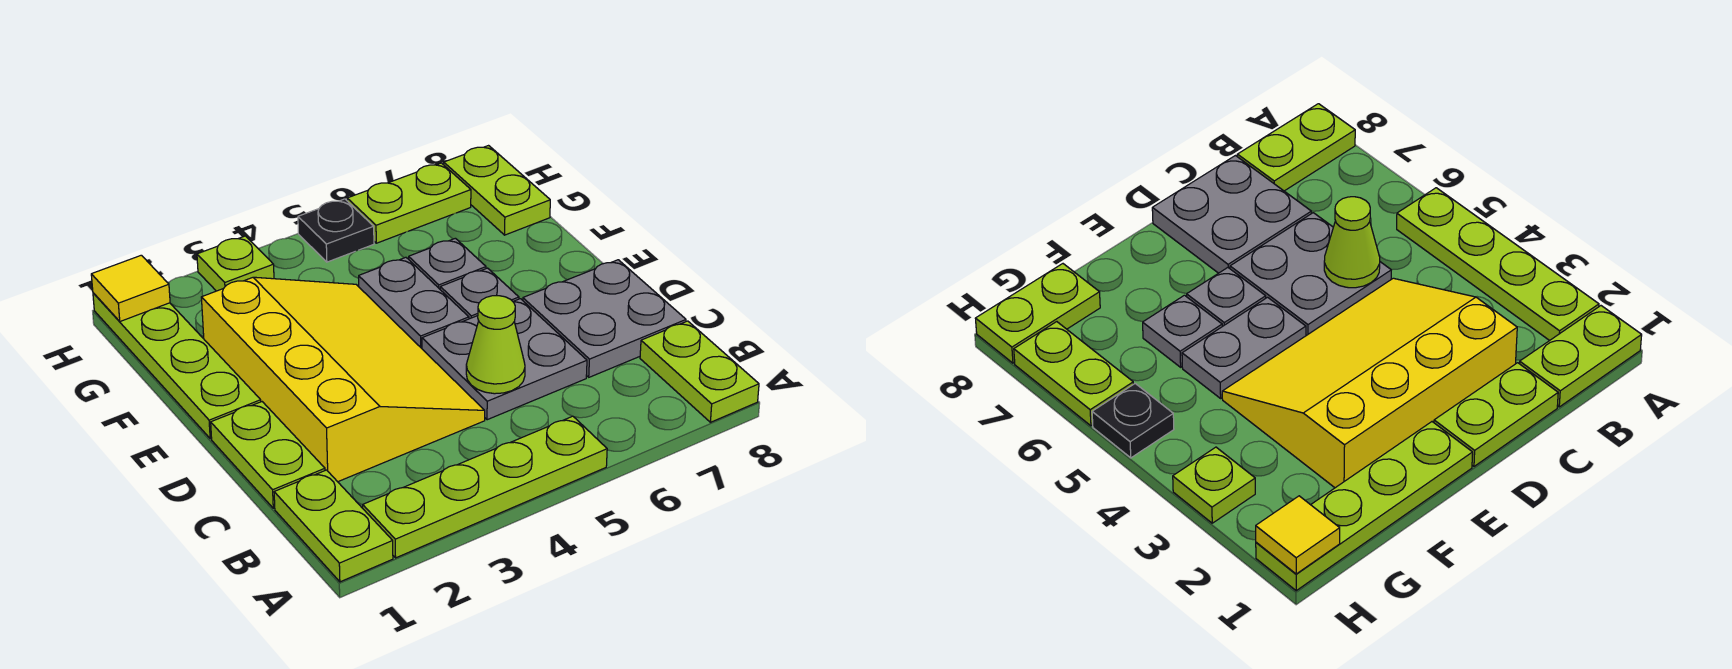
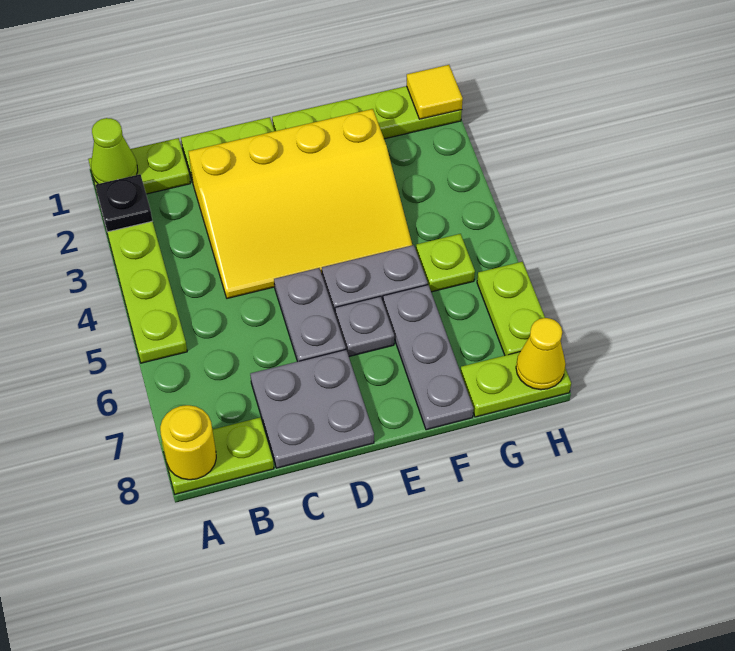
none -> yellow round brick A8 level 2
grey plate C5:D6 level 1 -> grey plate D5:D6 level 1
lime cone C5 level 2 -> lime cone A1 level 2
grey plate F6 level 1 -> grey plate F6:F8 level 1
lime plate H3 level 1 -> lime plate G5 level 1
black plate H5 level 1 -> black plate A2 level 2
none -> yellow cone H8 level 2

